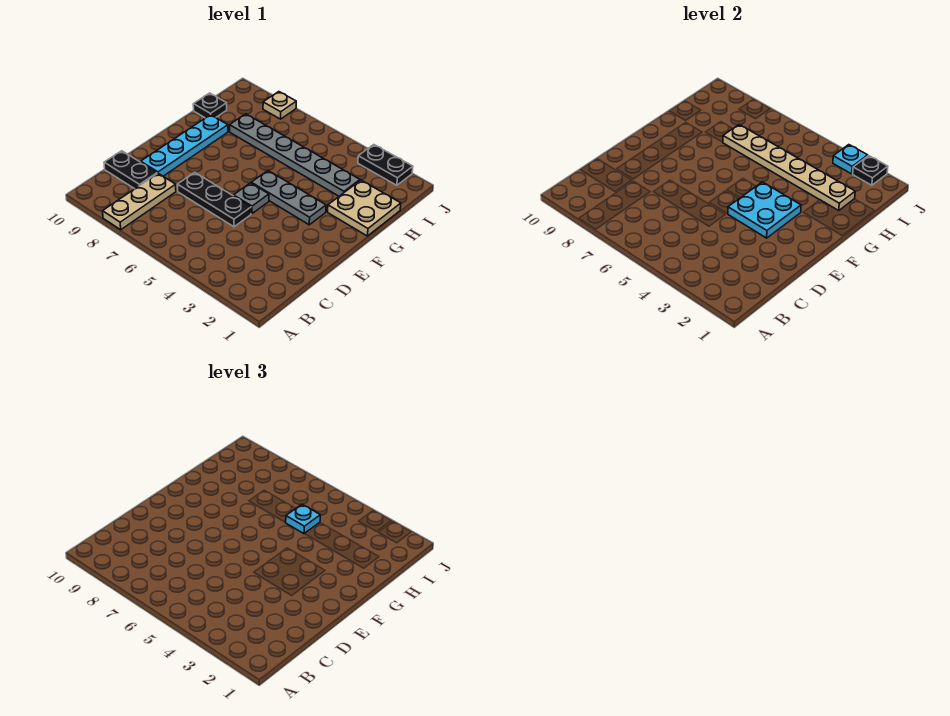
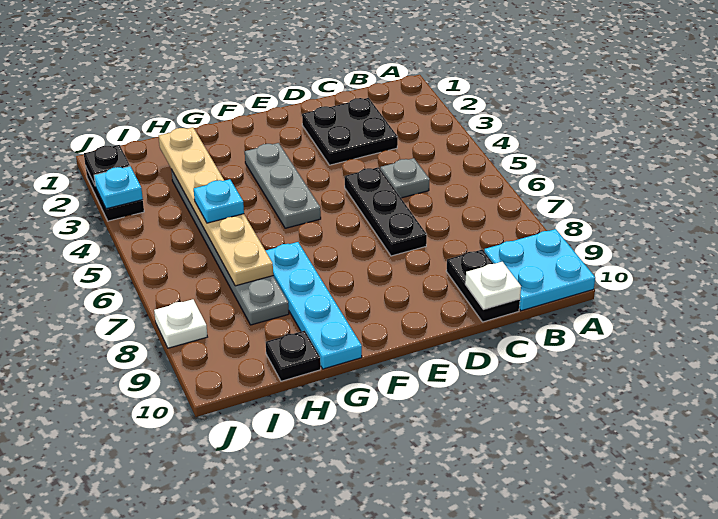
tan plate A8:C8 level 1 -> none
none -> black plate C2:D3 level 1
none -> white plate C10 level 2
cyan plate D9:G9 level 1 -> cyan plate G7:G10 level 1
cyan plate E3:F4 level 2 -> cyan plate A9:B10 level 1
grey plate E5 level 1 -> grey plate C5 level 1
tan plate G1:H2 level 1 -> none
tan plate J8 level 1 -> white plate J8 level 1

